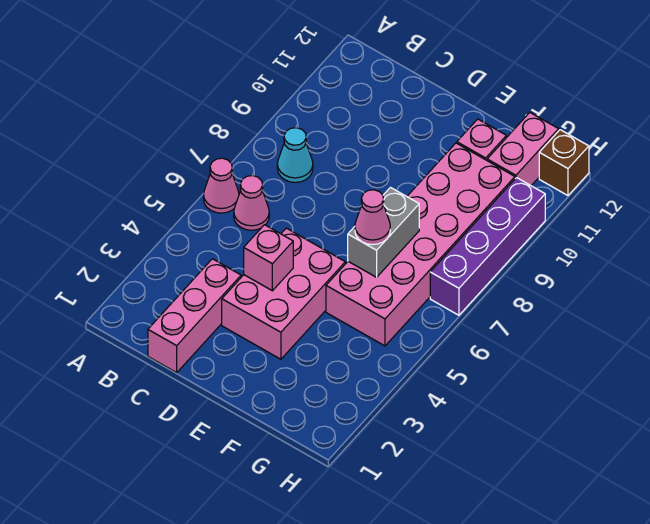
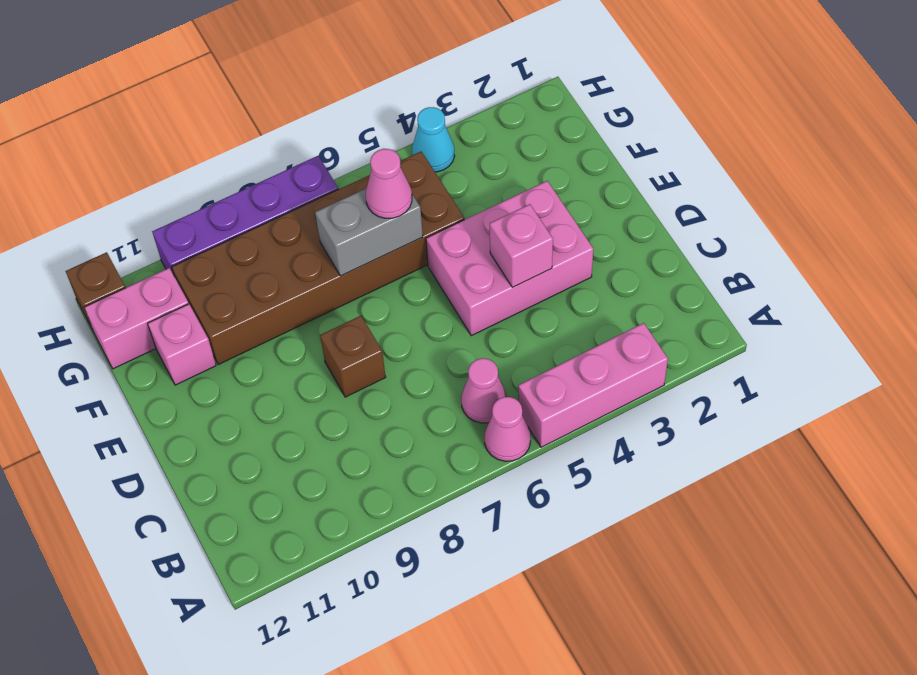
cyan cone B8 level 1 -> cyan cone H4 level 1
pink brick C1:C3 level 1 -> pink brick A3:A5 level 1
none -> brown brick D8 level 1
pink brick F5:G10 level 1 -> brown brick F5:G10 level 1

